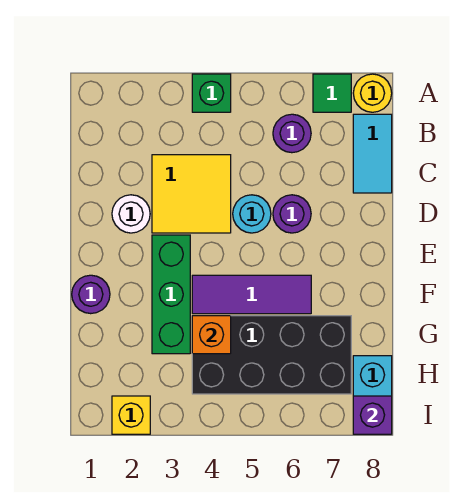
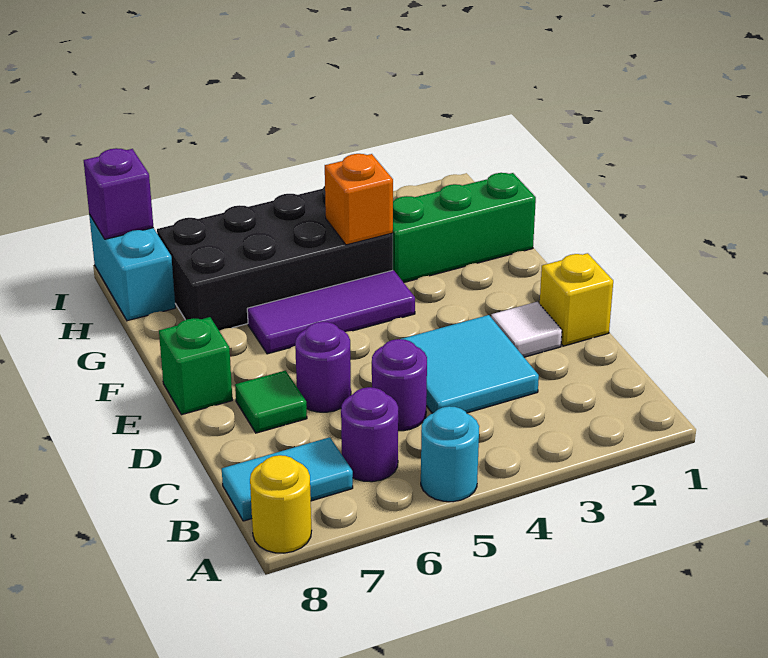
green brick A4 level 1 -> green brick E8 level 1
green tile A7 level 1 -> green tile D7 level 1
cyan tile B8:C8 level 1 -> cyan tile B7:B8 level 1
yellow tile C3:D4 level 1 -> cyan tile C3:D4 level 1
white round brick D2 level 1 -> white tile D2 level 1
cyan round brick D5 level 1 -> cyan round brick A5 level 1
green brick E3:G3 level 1 -> green brick G1:G3 level 1
purple round brick F1 level 1 -> purple round brick C5 level 1
yellow brick I2 level 1 -> yellow brick D1 level 1

